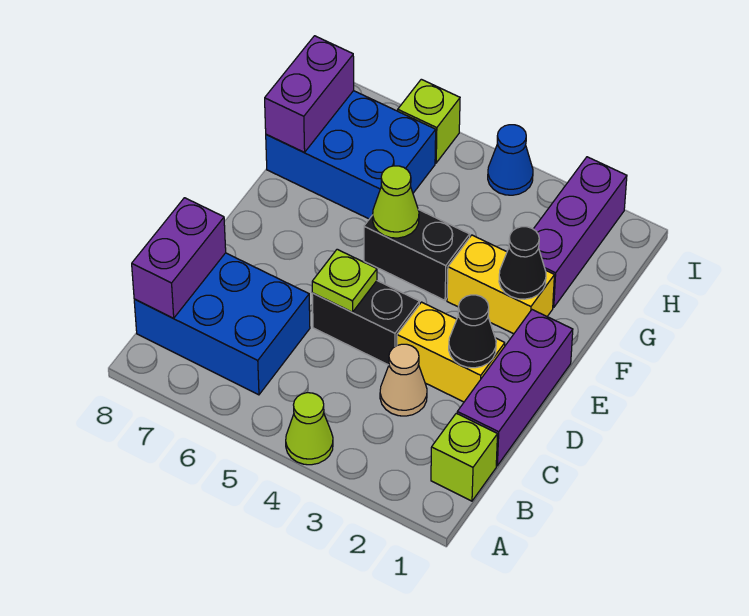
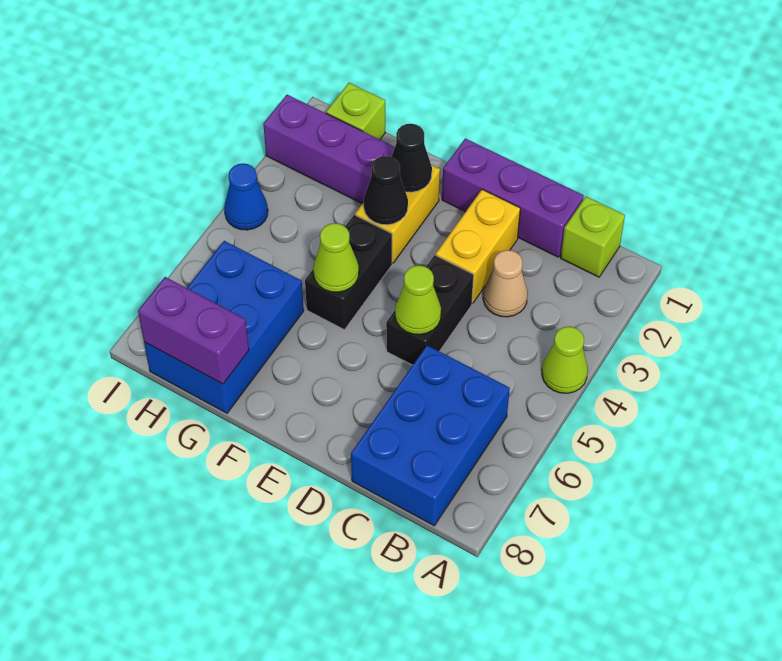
purple brick B8:C8 level 2 -> none
black cone D2 level 2 -> black cone F3 level 2
lime plate D5 level 2 -> lime cone D5 level 2
lime brick I6 level 1 -> lime brick H1 level 1

